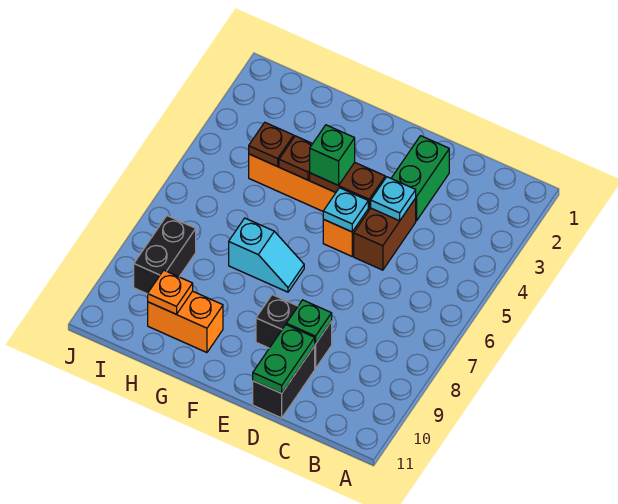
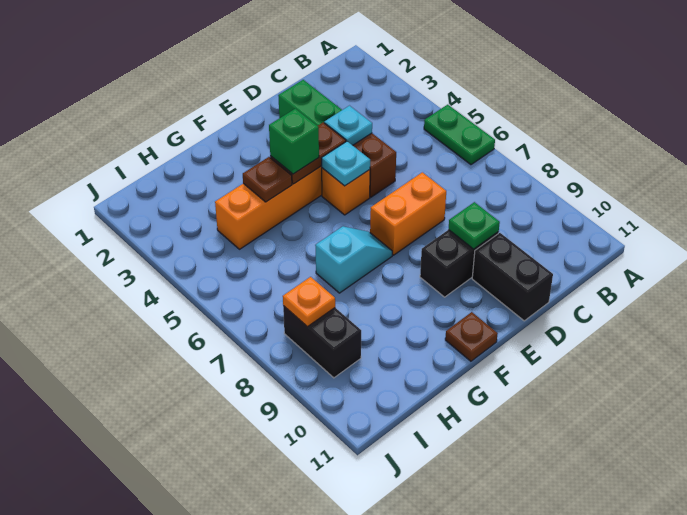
green plate D10:D11 level 2 -> green plate A5:A6 level 1
orange brick G10:H10 level 1 -> orange brick D7:E7 level 1
brown plate H4 level 2 -> brown plate F11 level 1
orange plate H10 level 2 -> orange plate I8 level 2

